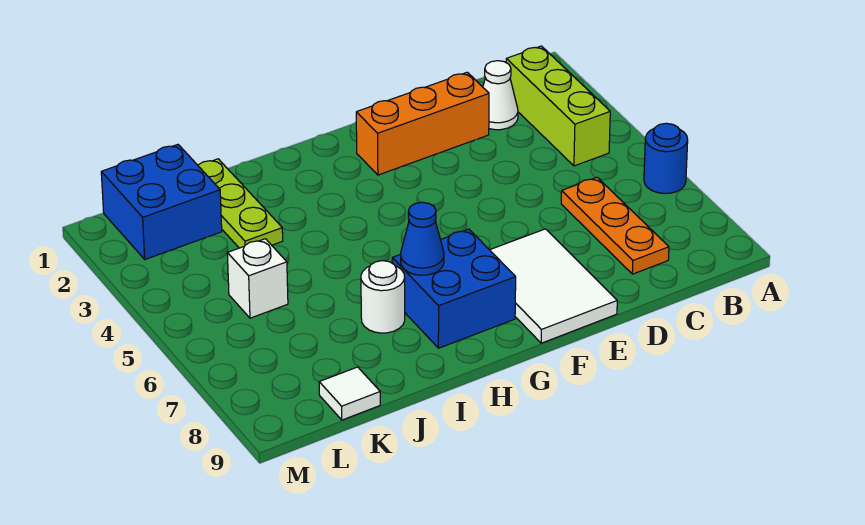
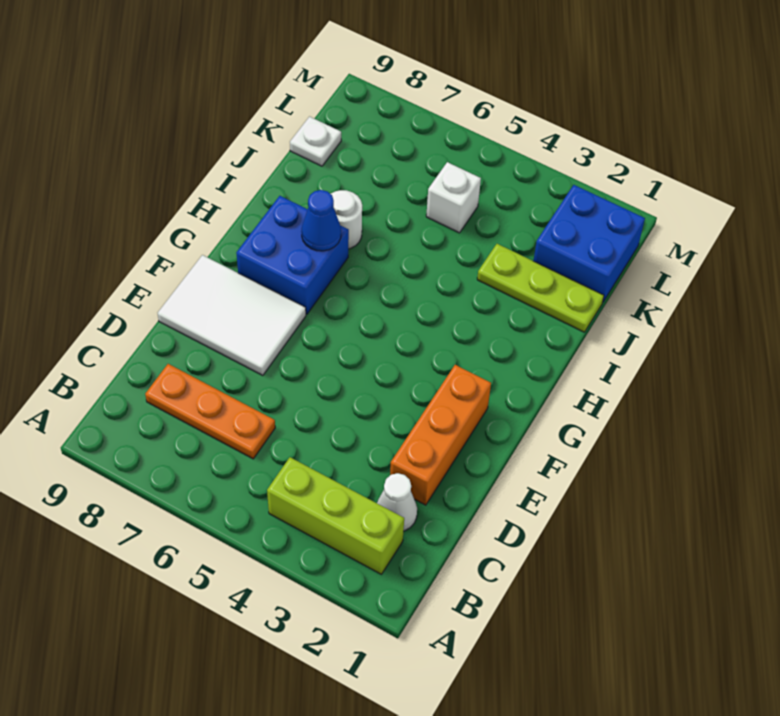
blue round brick A6 level 1 -> none
white tile K9 level 1 -> white plate K9 level 1

